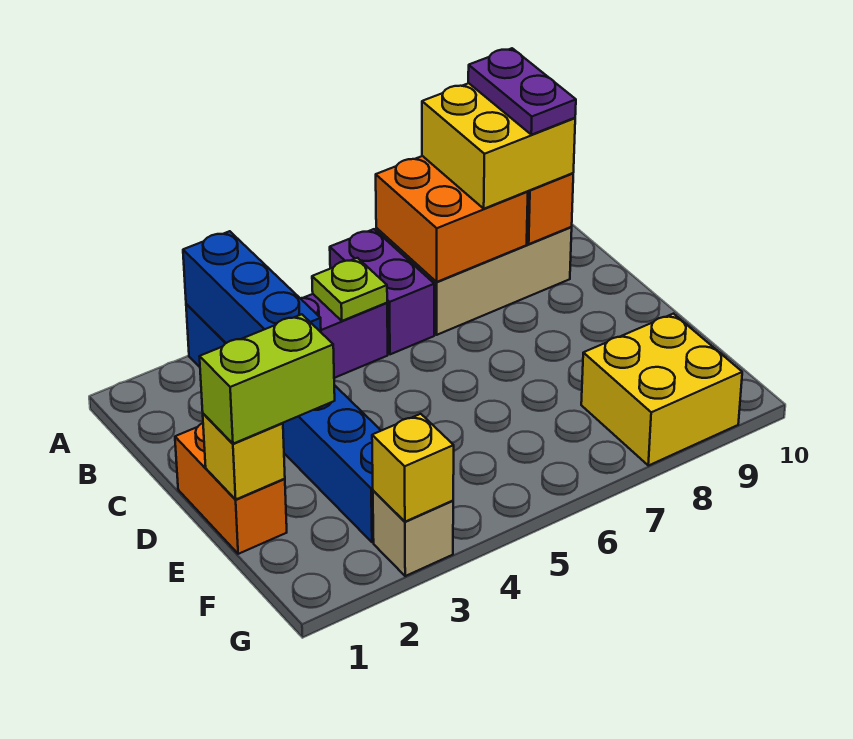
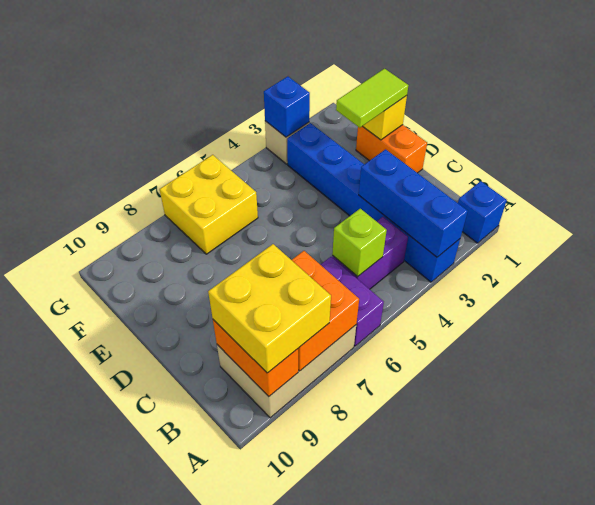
none -> blue brick A1 level 1
purple plate A9:B9 level 4 -> none
lime plate B5 level 2 -> lime brick B5 level 2
lime brick E1:E2 level 3 -> lime tile E1:E2 level 3
yellow brick F8:G9 level 1 -> yellow brick F6:G7 level 1
yellow brick G3 level 2 -> blue brick G3 level 2

